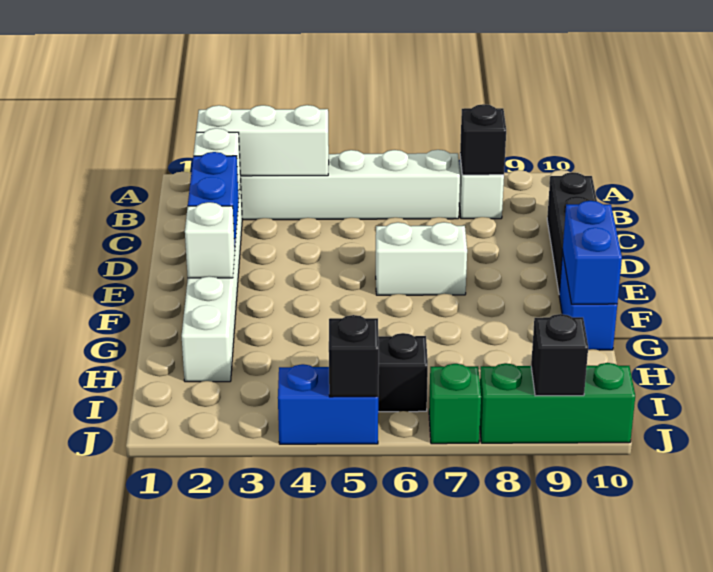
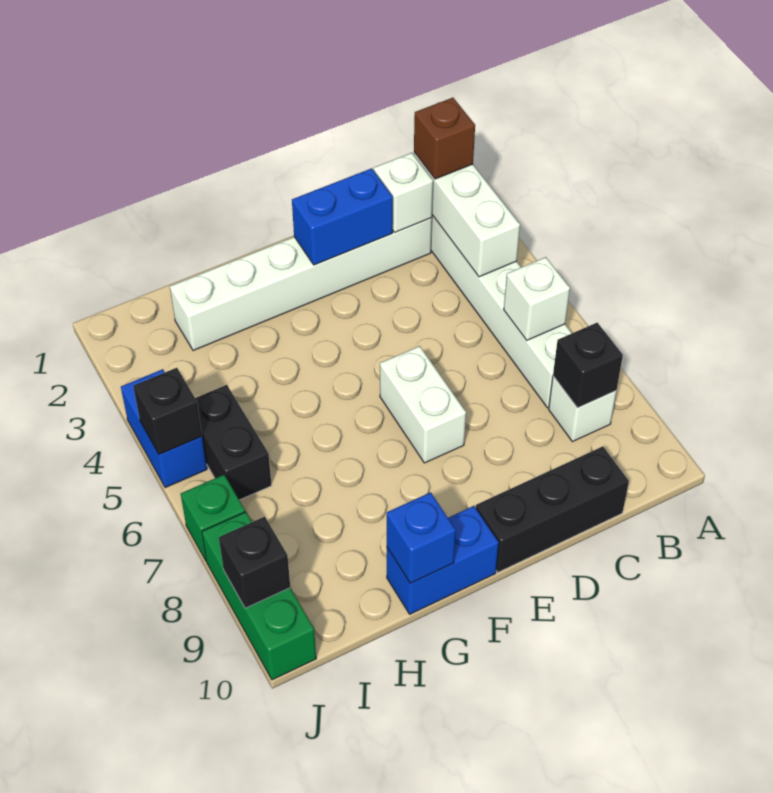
none -> brown brick B2 level 3
white brick F2 level 2 -> white brick B6 level 2
blue brick F10:G10 level 2 -> blue brick G10 level 2

